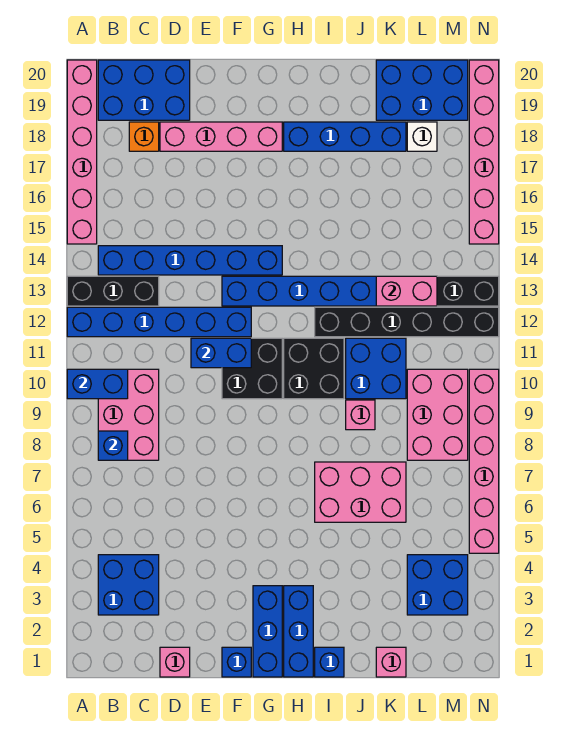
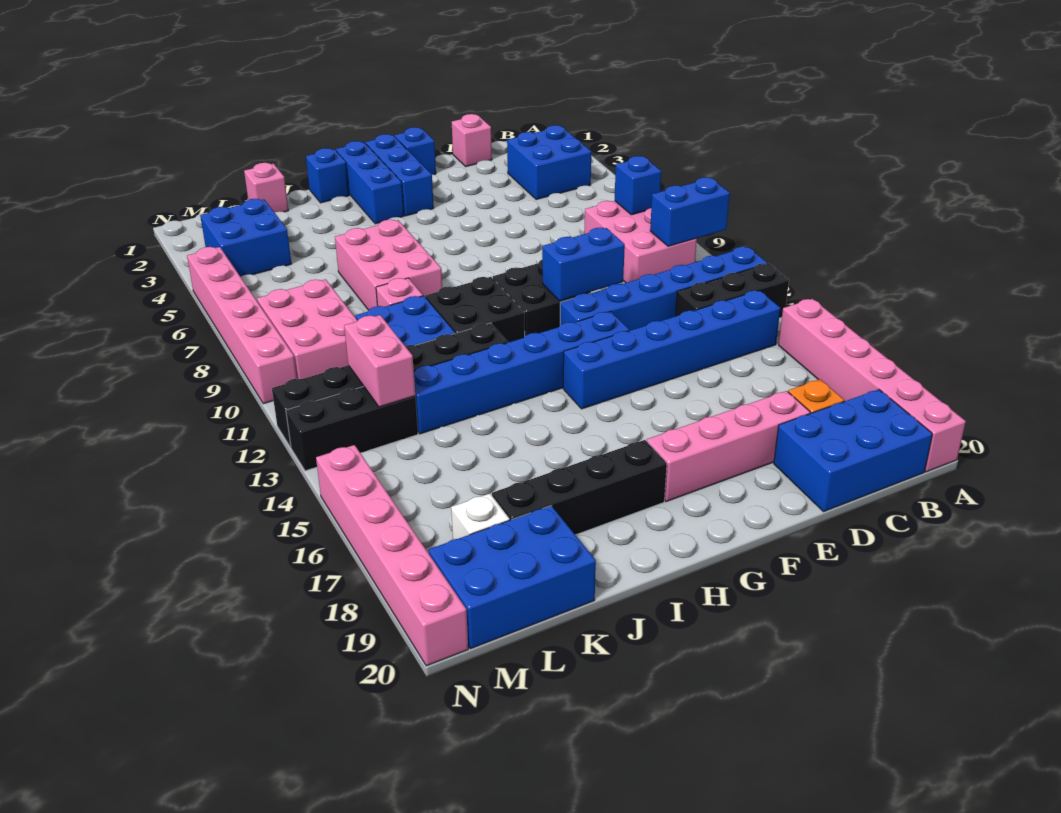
blue brick H18:K18 level 1 -> black brick H18:K18 level 1
pink brick I6:K7 level 1 -> pink brick I6:J8 level 1
pink brick K13:L13 level 2 -> pink brick L12:L13 level 2

